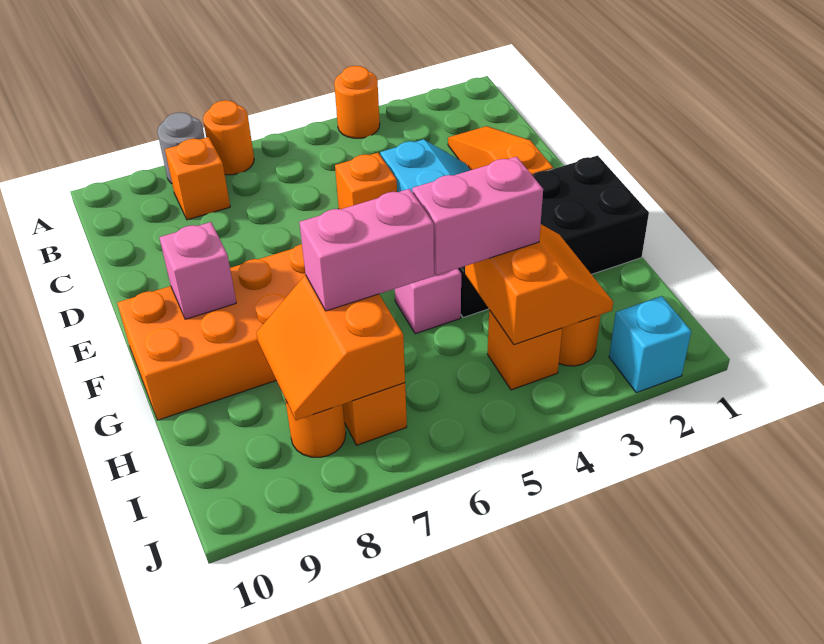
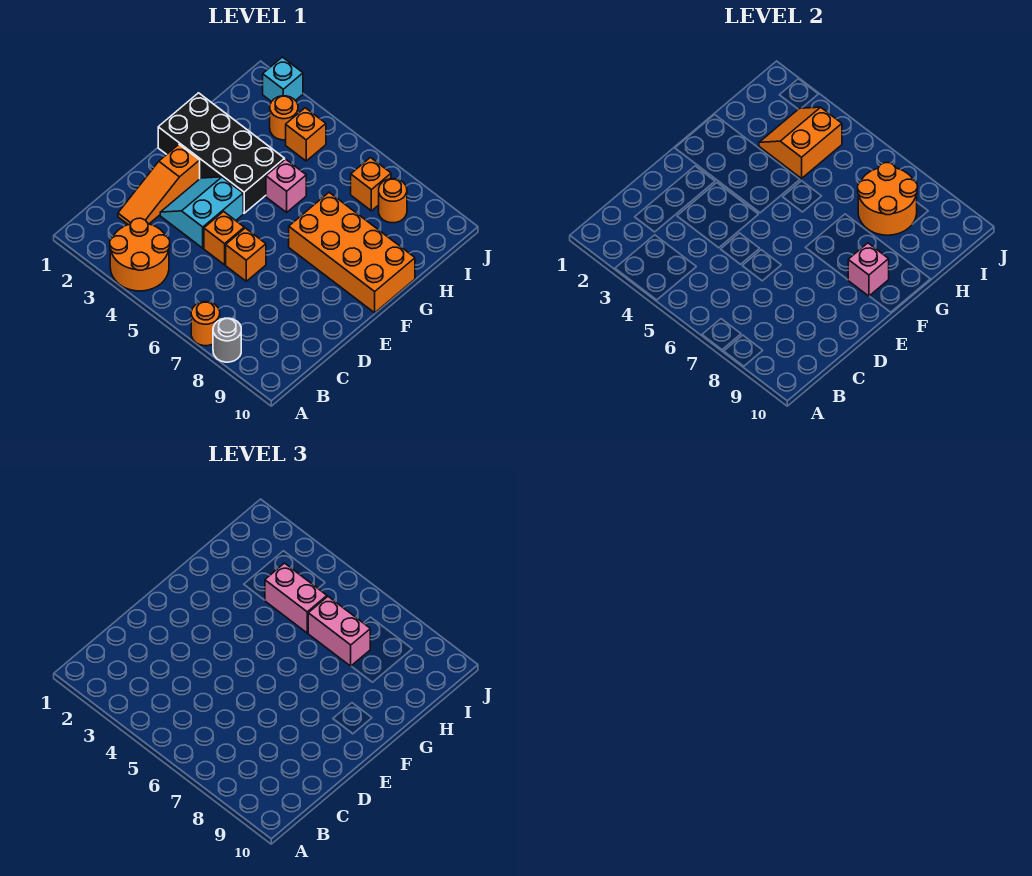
orange round brick A4 level 1 -> orange round brick A3:B4 level 1
orange brick B8 level 1 -> orange brick D6 level 1
orange slope H7:I8 level 2 top 7 -> orange round brick H7:I8 level 2

